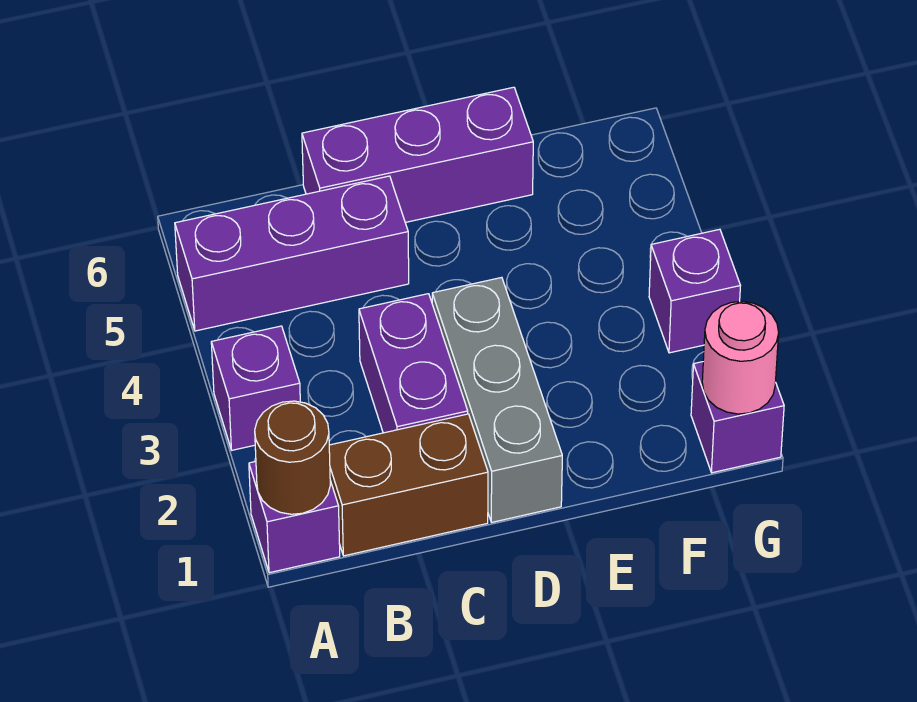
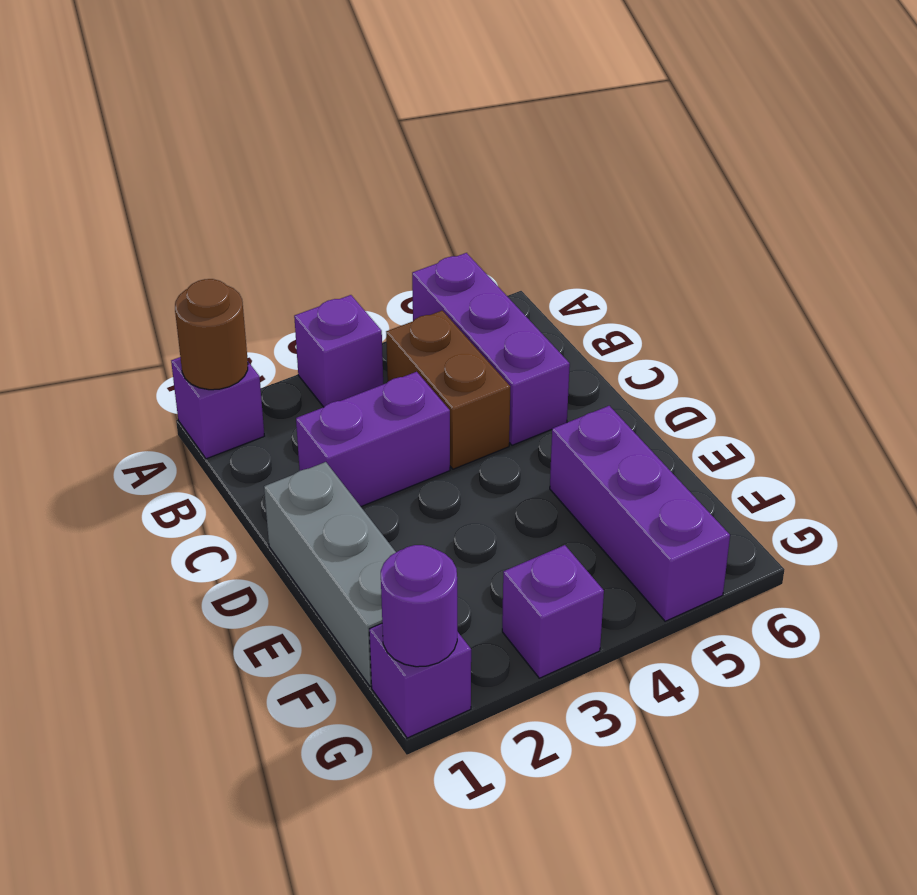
brown brick B1:C1 level 1 -> brown brick B4:C4 level 1
purple brick C6:E6 level 1 -> purple brick E5:G5 level 1
grey brick D1:D3 level 1 -> grey brick D1:F1 level 1
pink round brick G1 level 2 -> purple round brick G1 level 2

